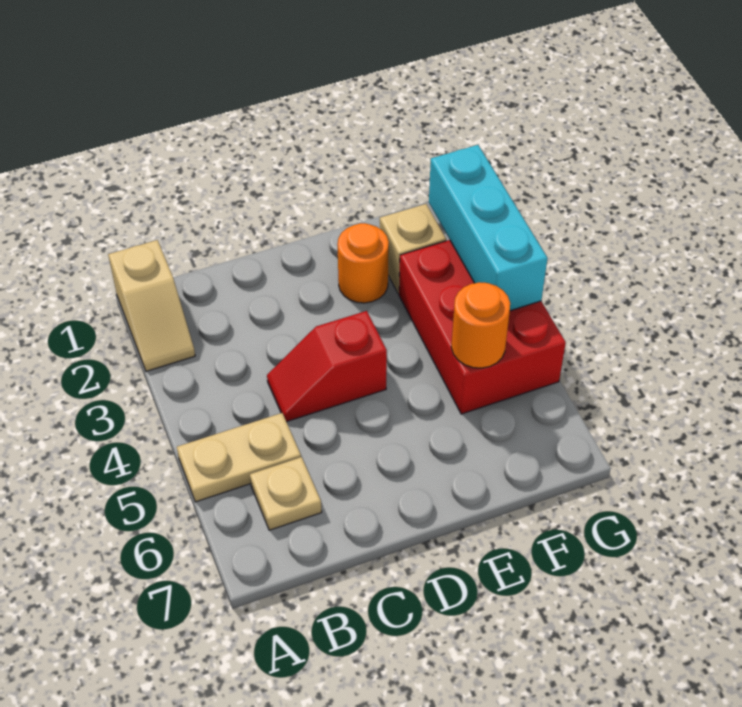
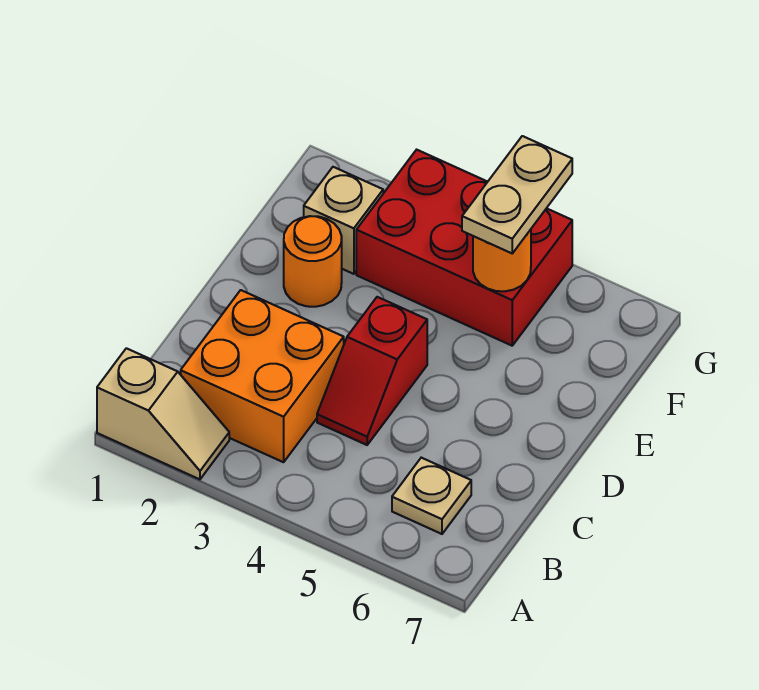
tan plate A5:B5 level 1 -> tan plate F5:G5 level 3
none -> orange brick B2:C3 level 1
cyan brick G2:G4 level 2 -> none

